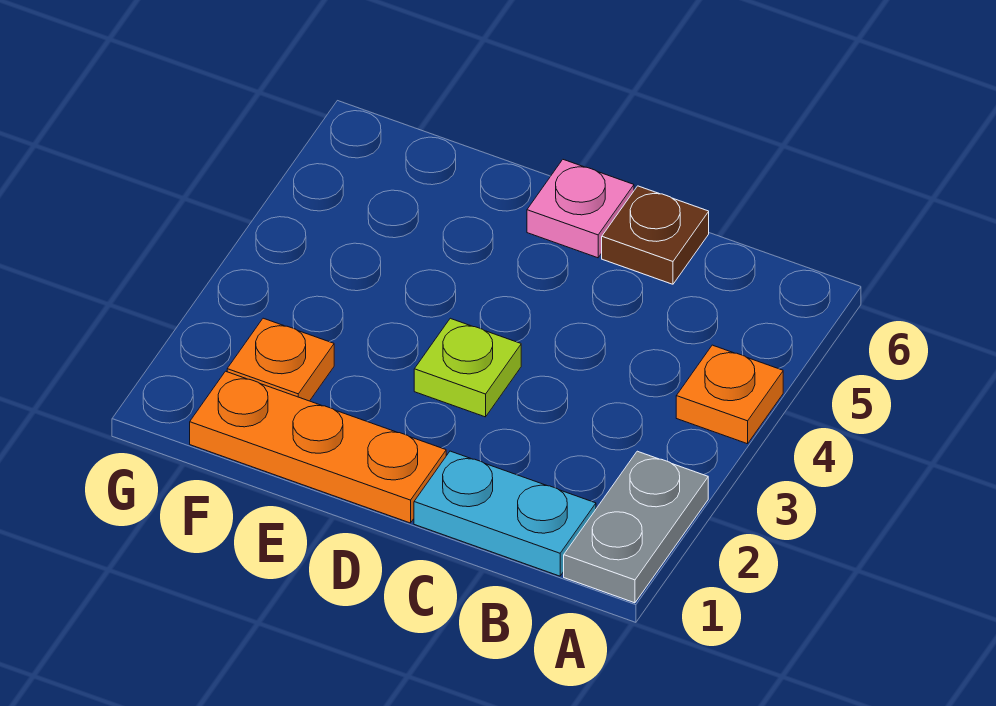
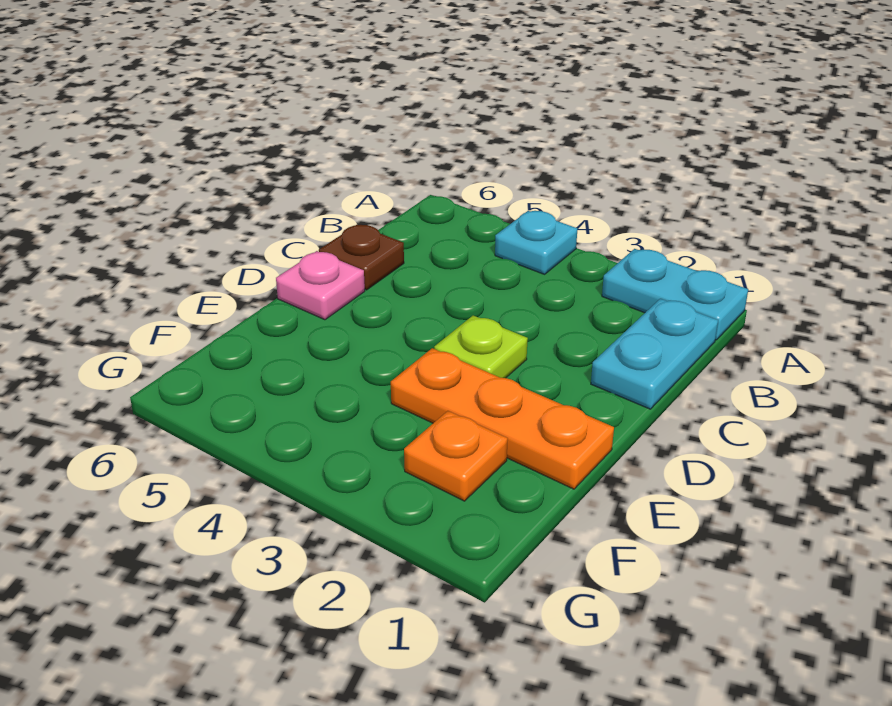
grey plate A1:A2 level 1 -> cyan plate A1:A2 level 1
orange plate A4 level 1 -> cyan plate A4 level 1
orange plate D1:F1 level 1 -> orange plate E1:E3 level 1

